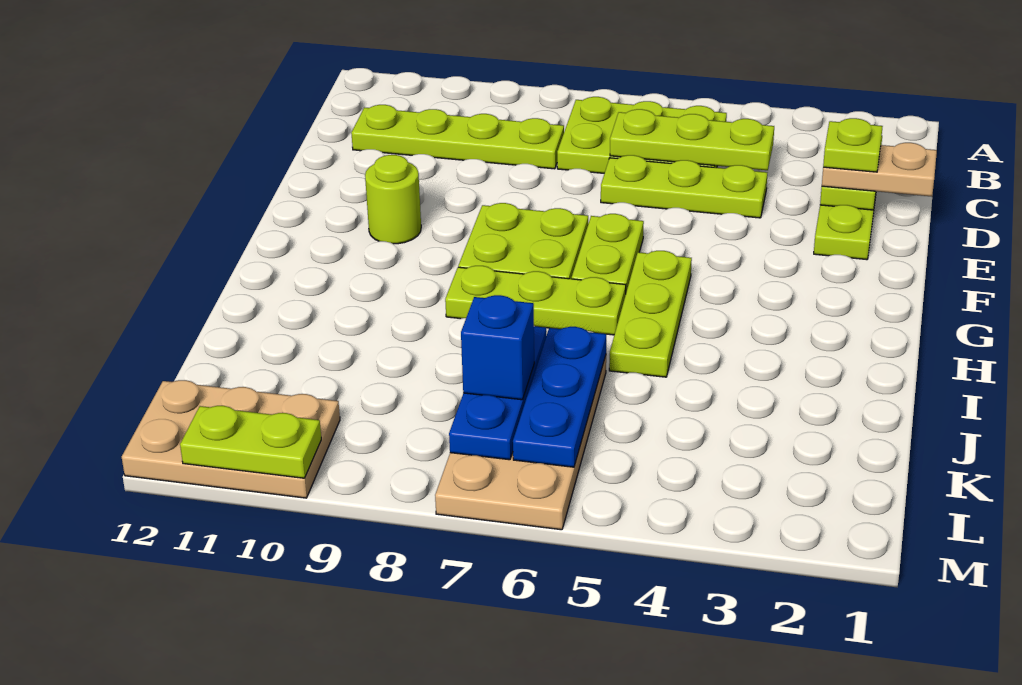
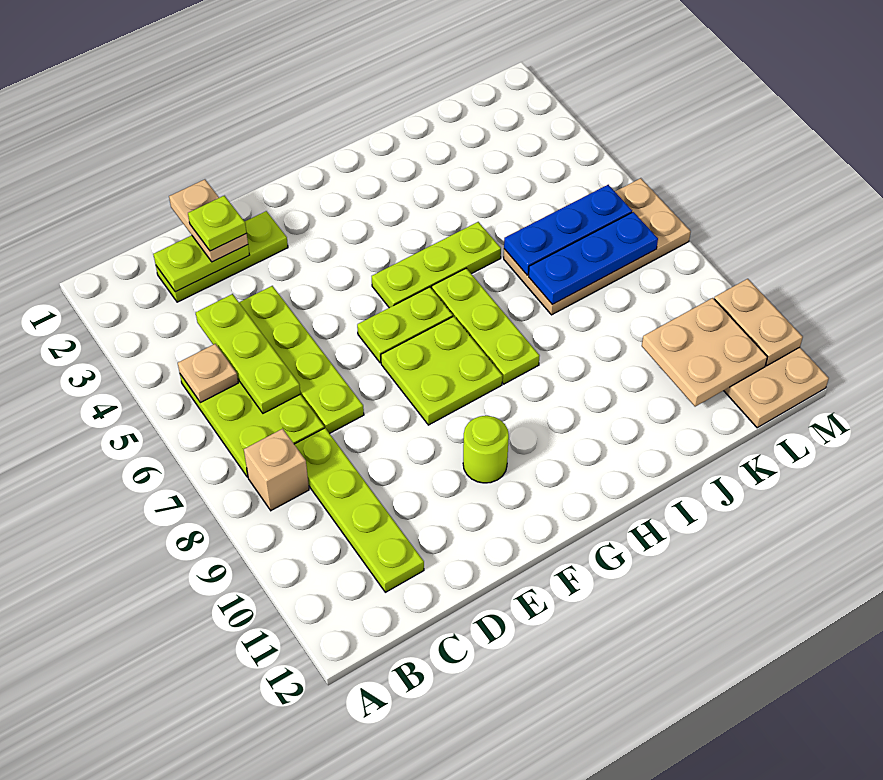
none -> tan plate B5 level 2
none -> tan brick B8 level 1
lime plate D4:D6 level 1 -> lime plate D4:D7 level 1
blue brick K7 level 3 -> none
none -> tan plate K10:L11 level 2
lime plate M10:M11 level 2 -> tan plate M10:M11 level 2

